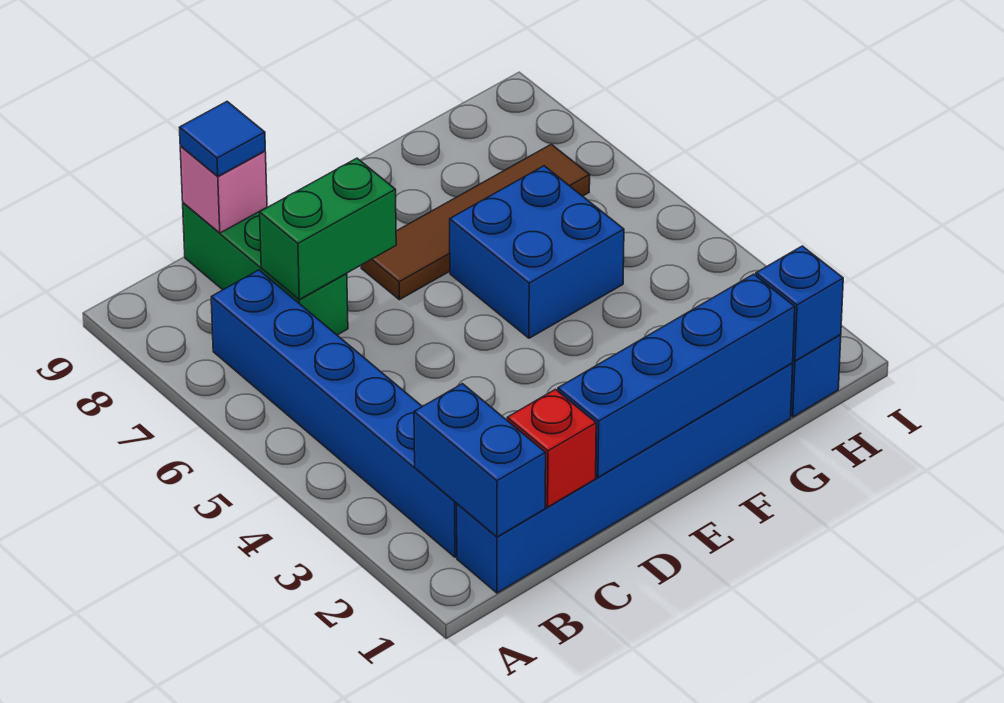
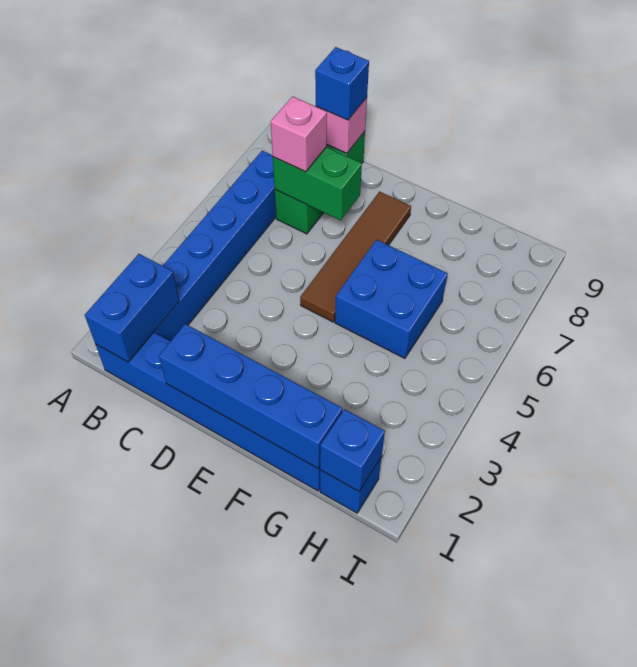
red brick C1 level 2 -> none
none -> pink brick C7 level 3
blue tile C9 level 3 -> blue brick C9 level 3
brown tile E7:H7 level 1 -> brown tile E5:E8 level 1

